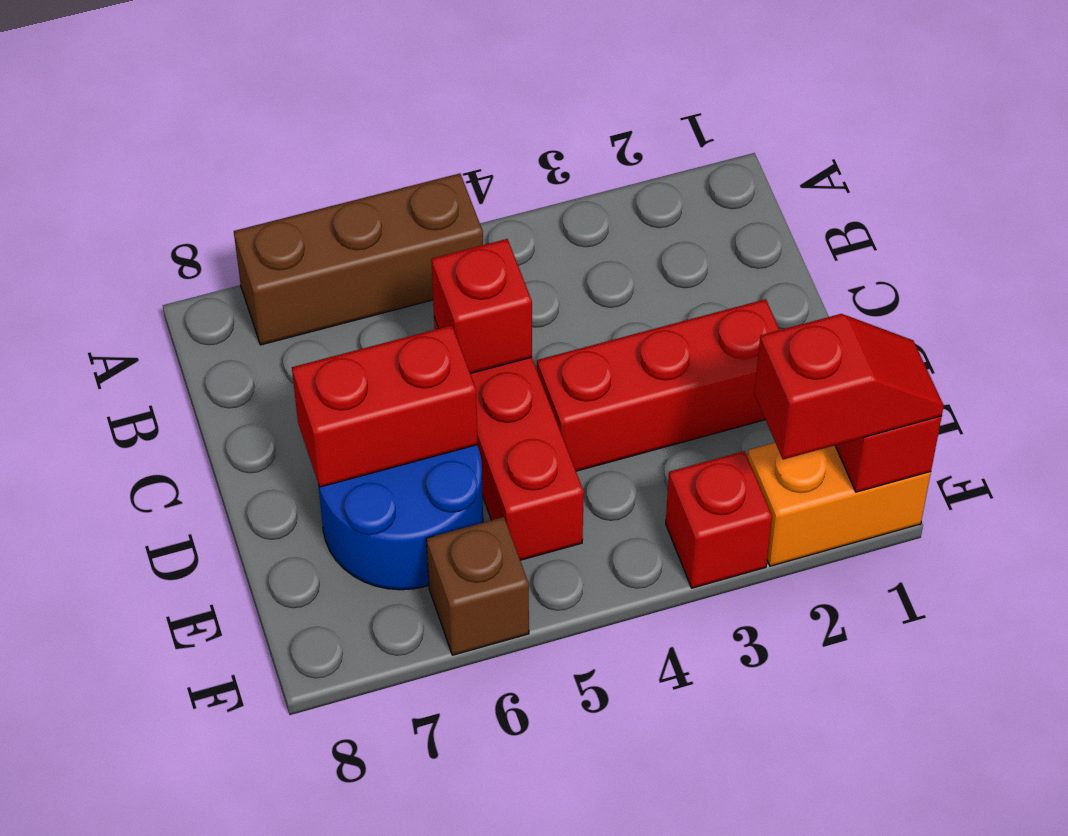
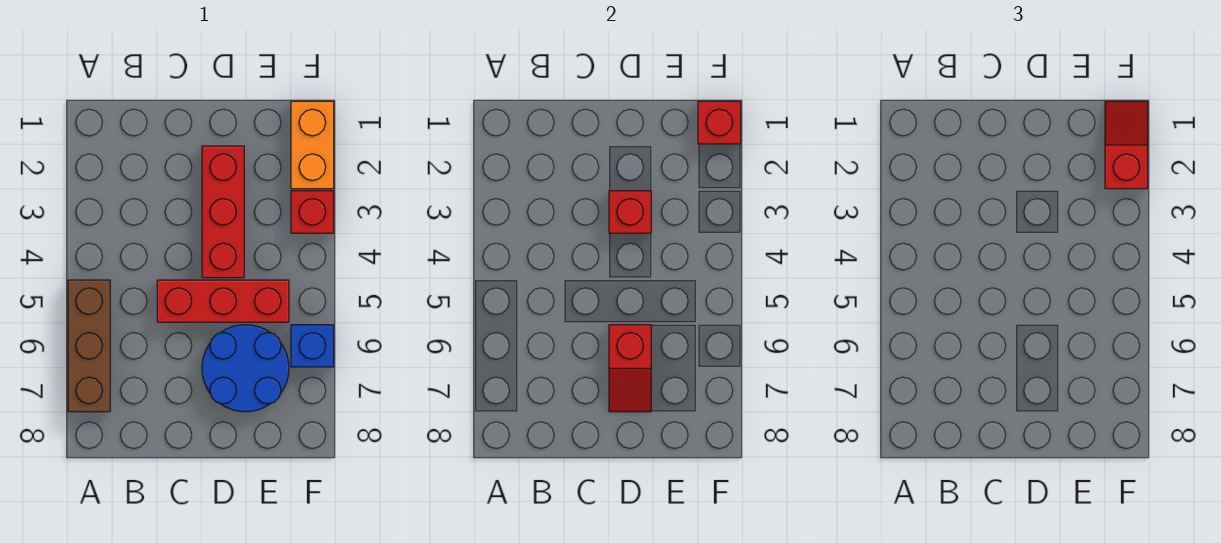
red brick C5 level 2 -> red brick D3 level 2
red brick D6:D7 level 2 -> red slope D6:D7 level 2 top 6
brown brick F6 level 1 -> blue brick F6 level 1

